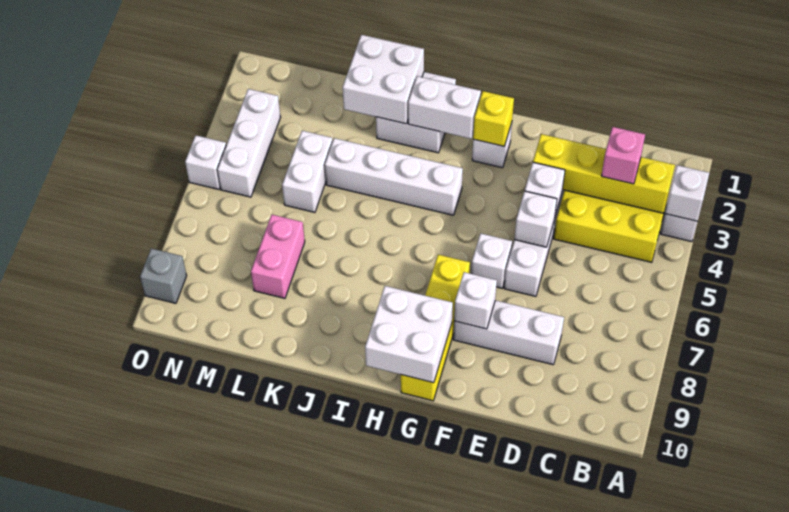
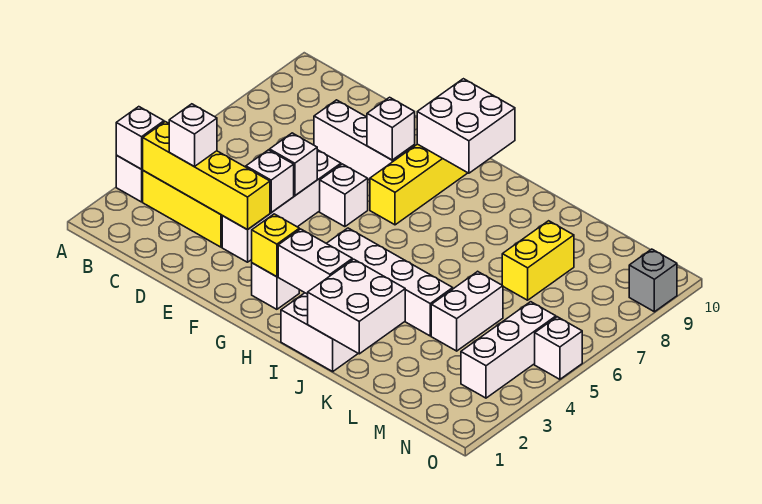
pink brick C3 level 3 -> white brick C3 level 3
pink brick L7:L8 level 1 -> yellow brick L7:L8 level 1

